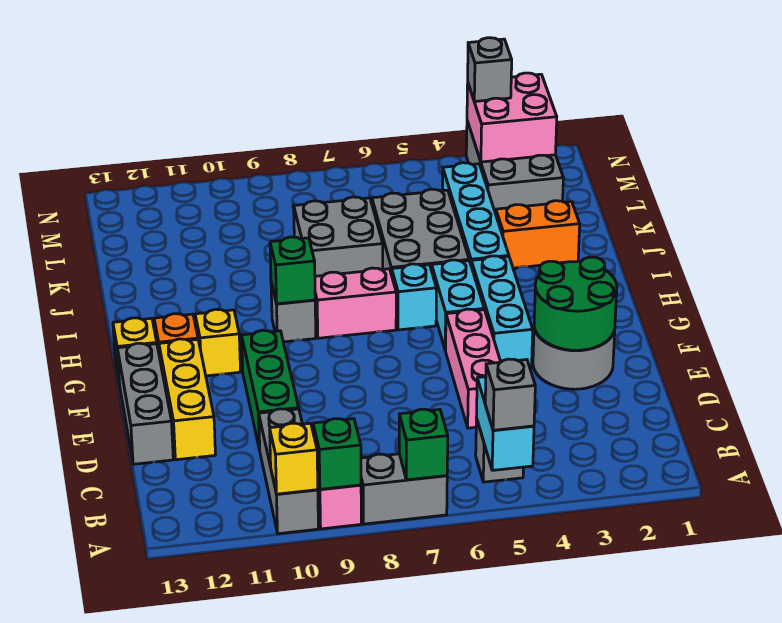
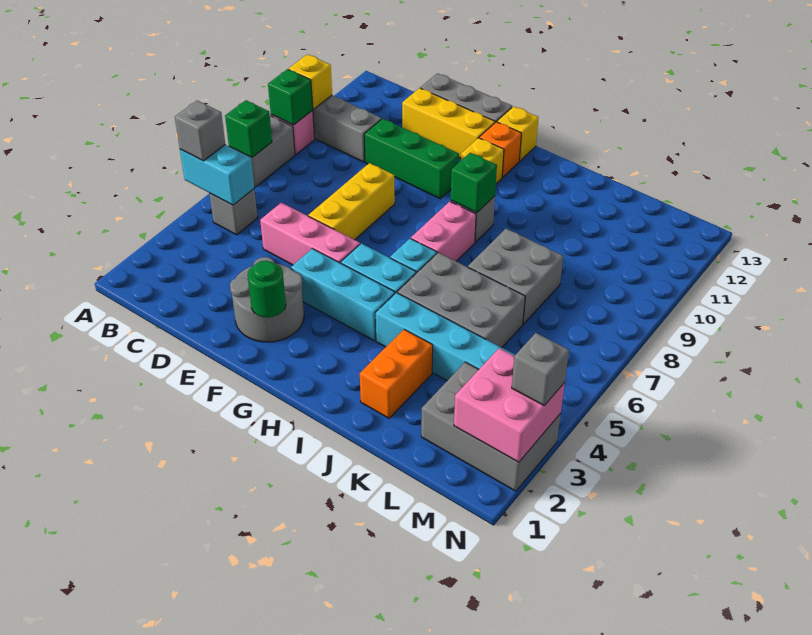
green round brick E2:F3 level 2 -> green round brick F2 level 2
none -> yellow brick E6:E8 level 1

